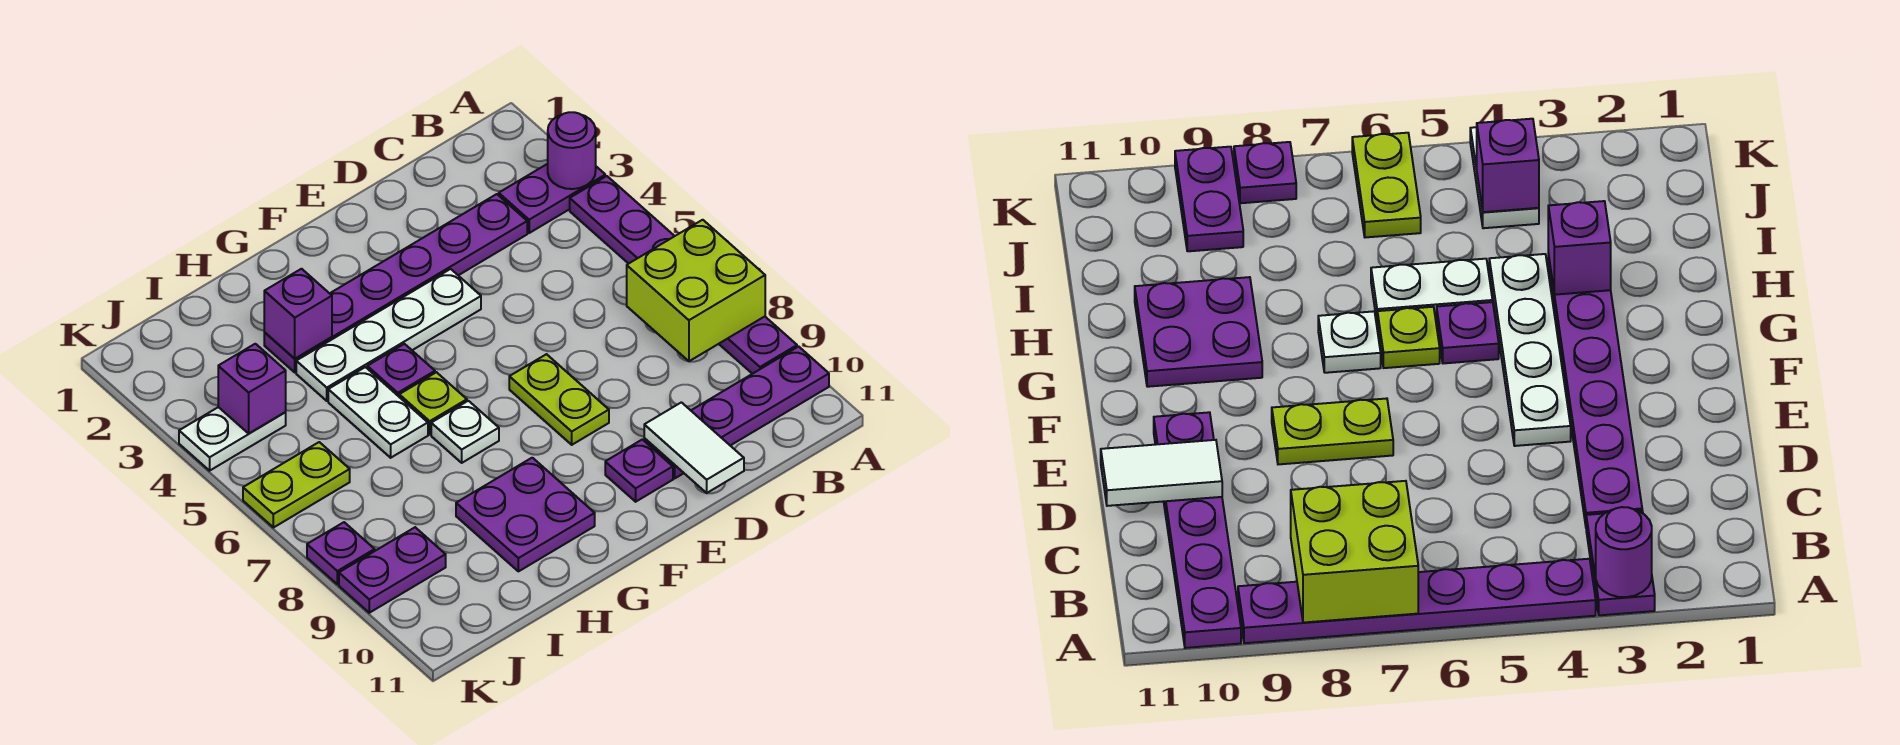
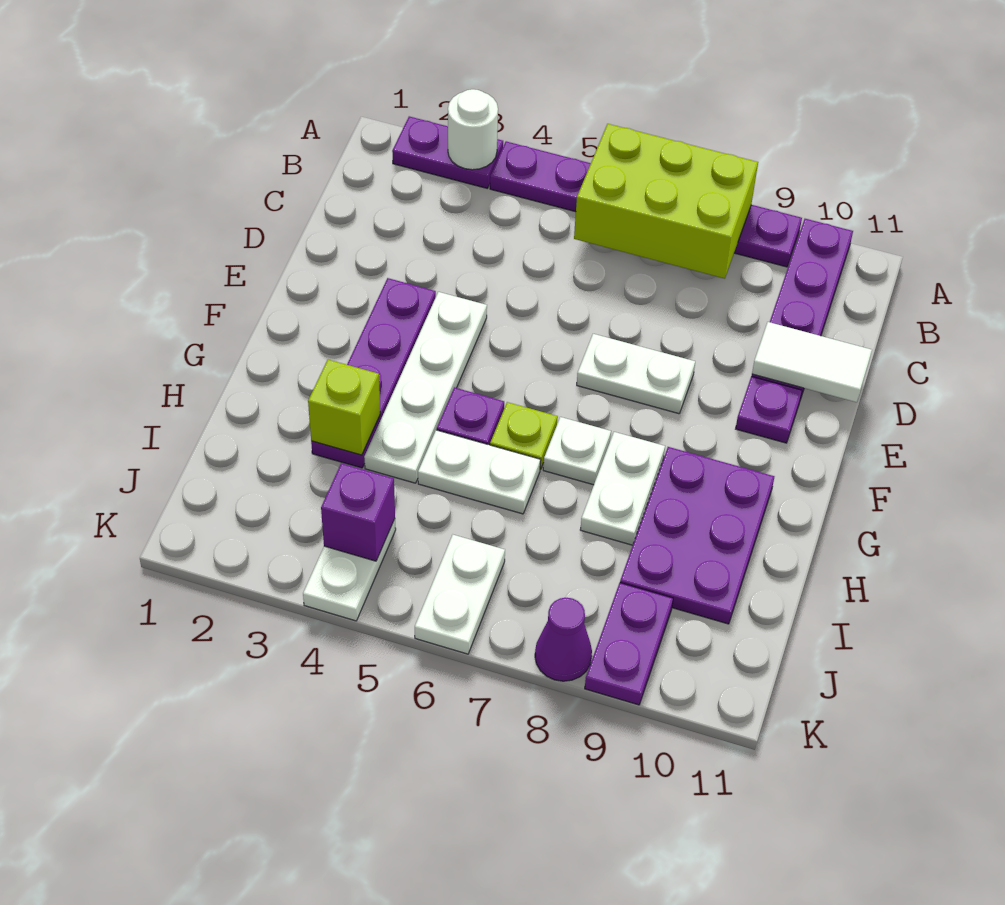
purple plate A3:B3 level 1 -> purple plate A2:A3 level 1
purple round brick A3 level 2 -> white round brick A3 level 2
lime brick A7:B8 level 2 -> lime brick A6:B8 level 2
purple plate C3:H3 level 1 -> purple plate E3:H3 level 1
lime plate E7:E8 level 1 -> white plate E7:E8 level 1
none -> white plate G8:H8 level 1
purple plate G9:H10 level 1 -> purple plate G9:I10 level 1
purple brick H3 level 2 -> lime brick H3 level 2
lime plate J6:K6 level 1 -> white plate J6:K6 level 1
purple plate K8 level 1 -> purple cone K8 level 1

